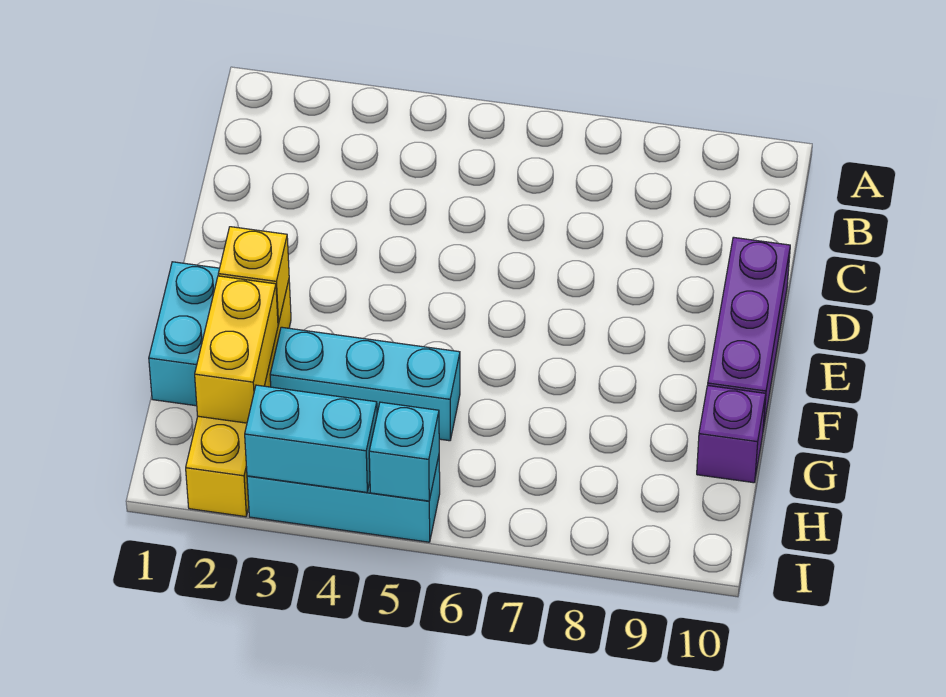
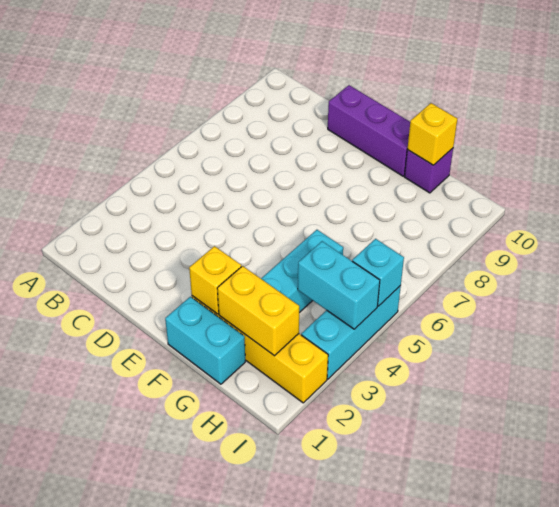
none -> yellow brick G10 level 2
cyan brick I3:I4 level 2 -> cyan brick H4:I4 level 2

